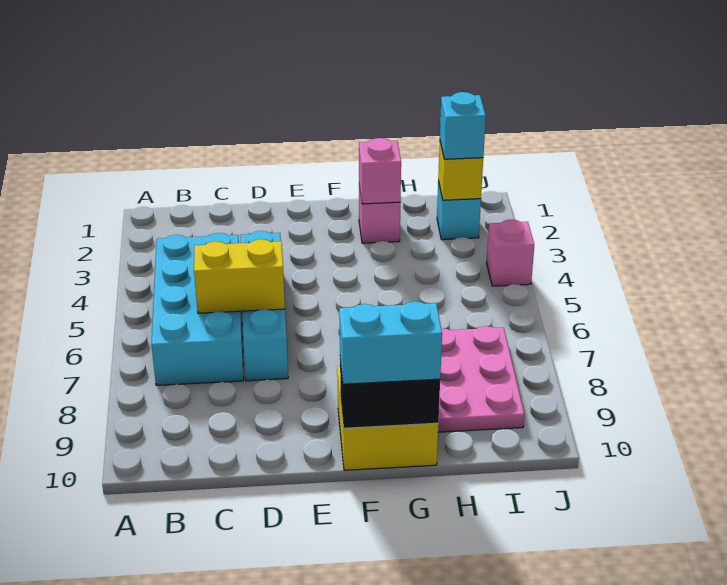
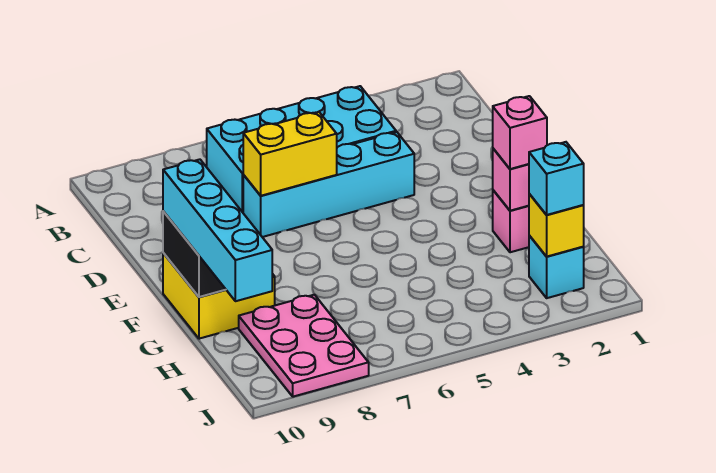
yellow brick C6:D6 level 2 -> yellow brick D6:D7 level 2
cyan brick F10:G10 level 3 -> cyan brick F10:I10 level 3
pink plate H7:I9 level 1 -> pink plate H8:J9 level 1
pink brick J4 level 1 -> pink brick G2 level 3

